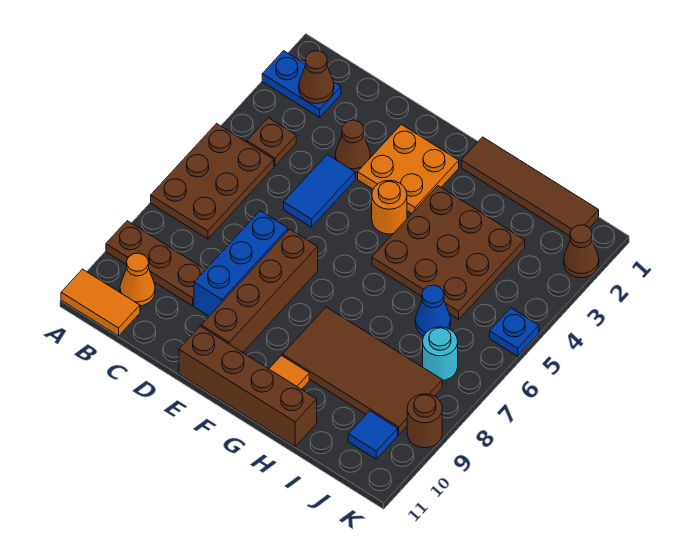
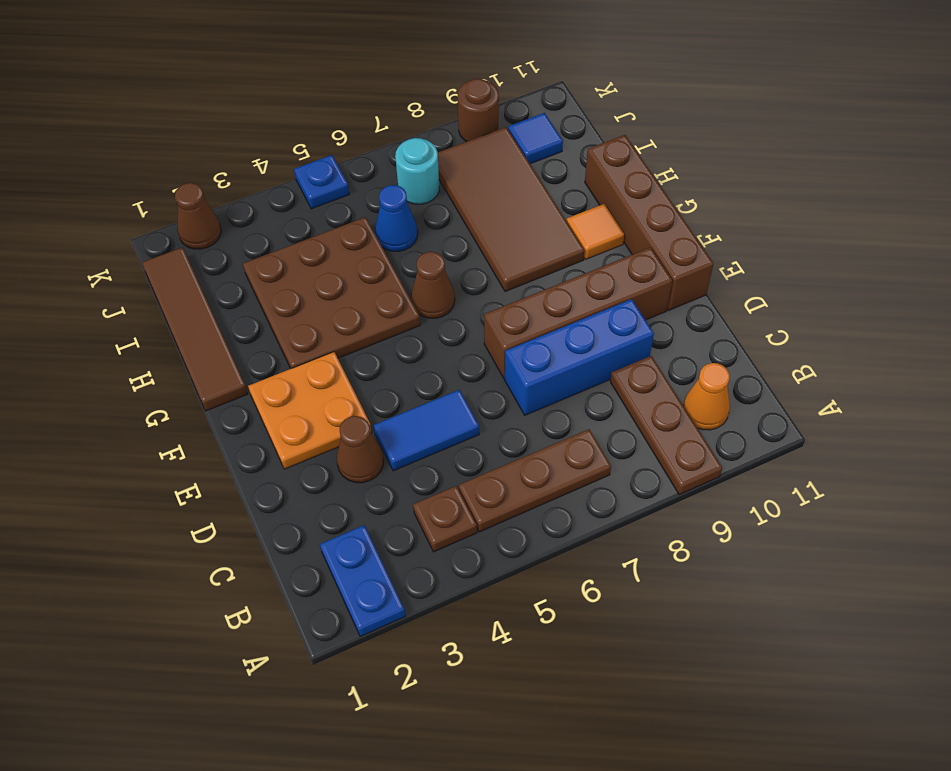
brown plate A5:B7 level 1 -> brown plate B5:B7 level 1
orange tile A11:B11 level 1 -> none
brown cone B2 level 2 -> brown cone G6 level 1
orange round brick F4 level 1 -> none

